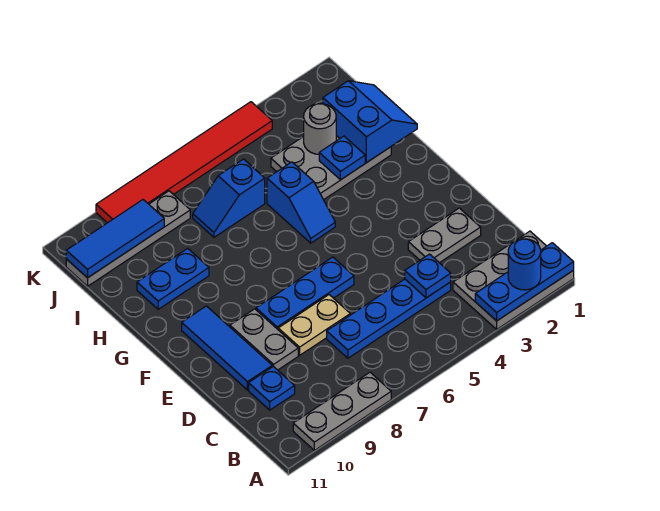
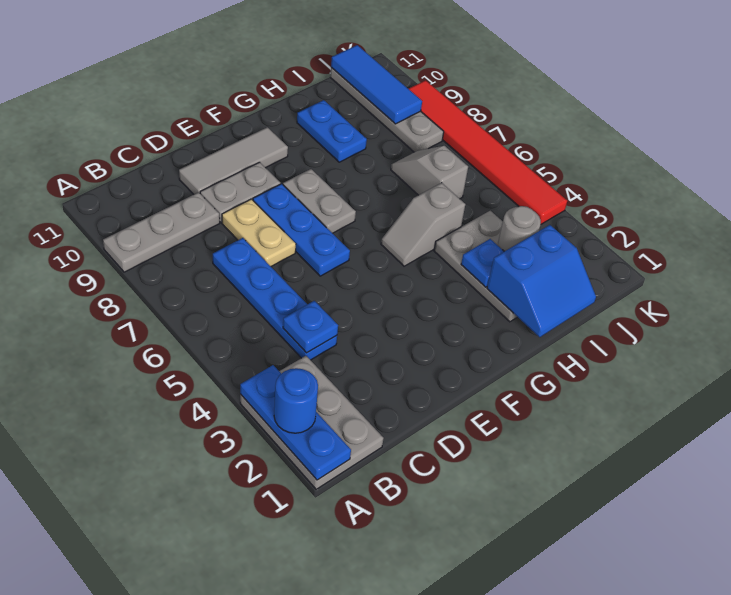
grey plate A8:A10 level 1 -> grey plate A9:C9 level 1
blue plate C10 level 1 -> none
grey plate D2:D3 level 1 -> grey plate F7:F8 level 1
blue tile D10:F10 level 1 -> grey tile D10:F10 level 1
blue slope G5:H5 level 1 top H -> grey slope G5:H5 level 1 top H
blue slope I6:I7 level 1 top 6 -> grey slope I6:I7 level 1 top 6

